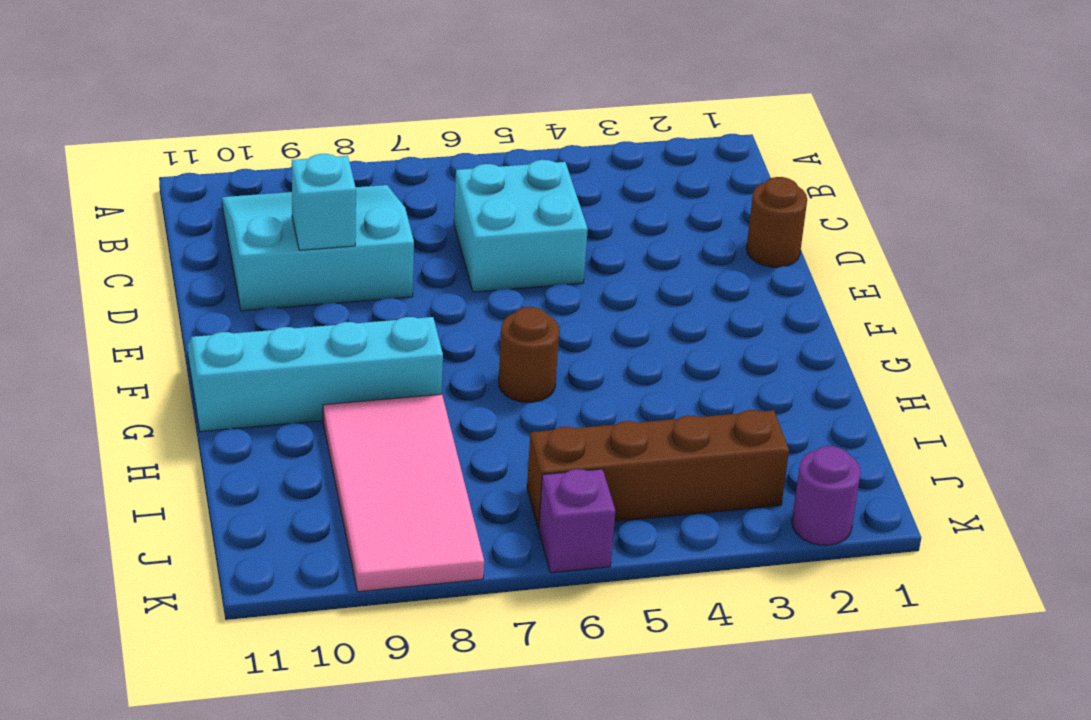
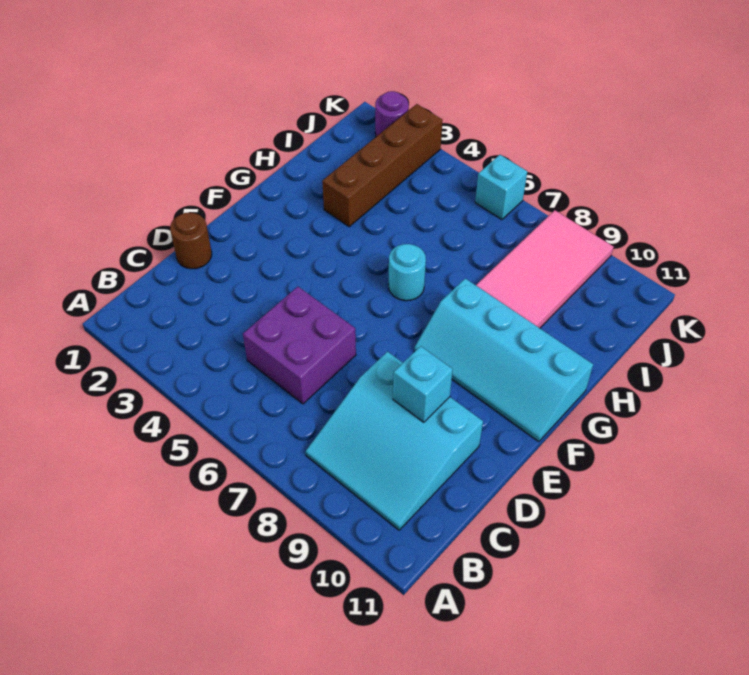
cyan brick C5:D6 level 1 -> purple brick C5:D6 level 1
brown round brick G6 level 1 -> cyan round brick G6 level 1
brown brick J3:J6 level 1 -> brown brick H3:K3 level 1
purple brick K6 level 1 -> cyan brick K6 level 1

